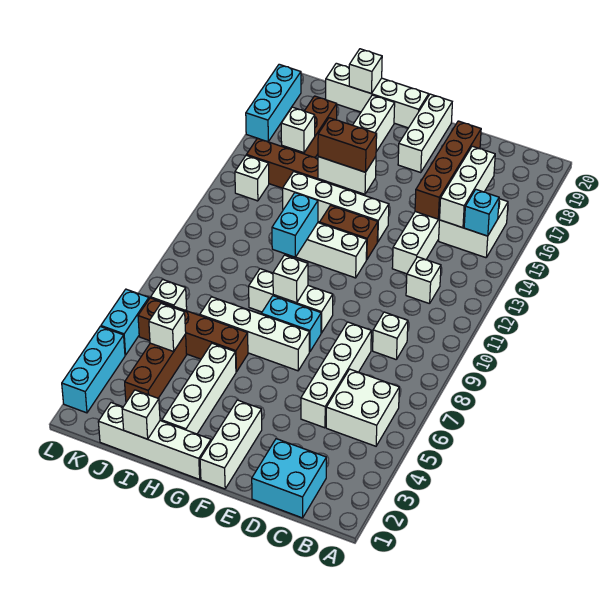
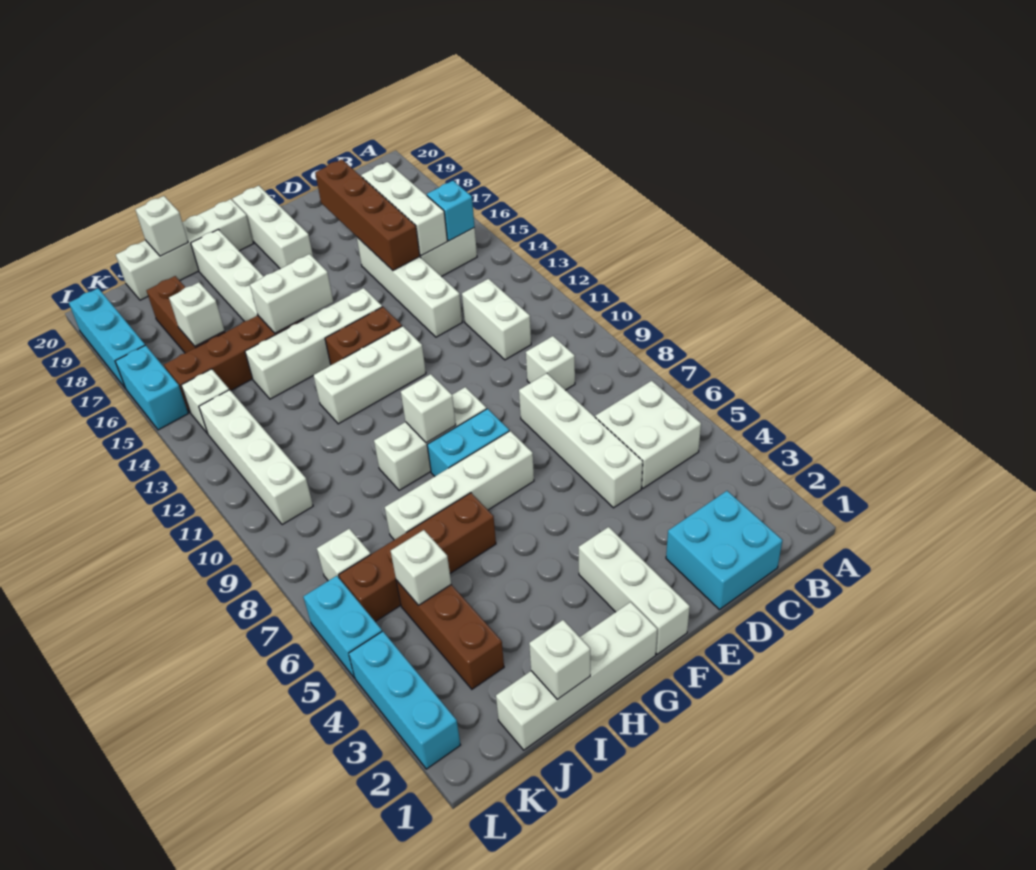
white brick C12 level 1 -> white brick C11:C12 level 1
brown brick G15:H15 level 3 -> none
white brick H2:H5 level 1 -> white brick K10:K13 level 1
cyan brick H11:H12 level 2 -> cyan brick L15:L16 level 1

